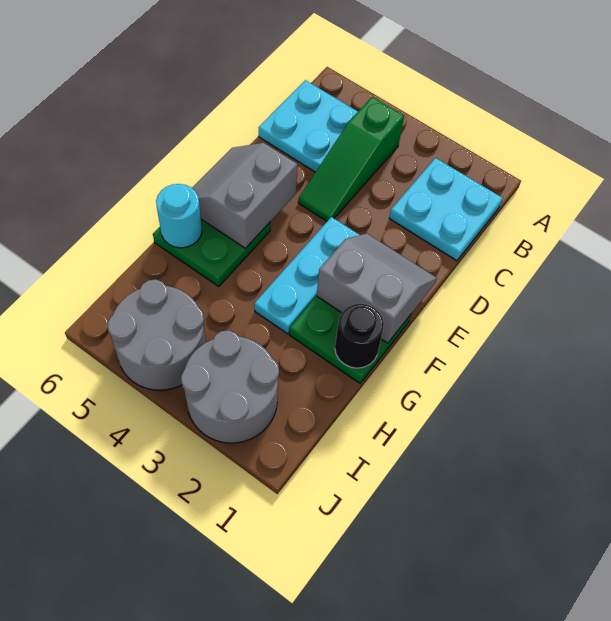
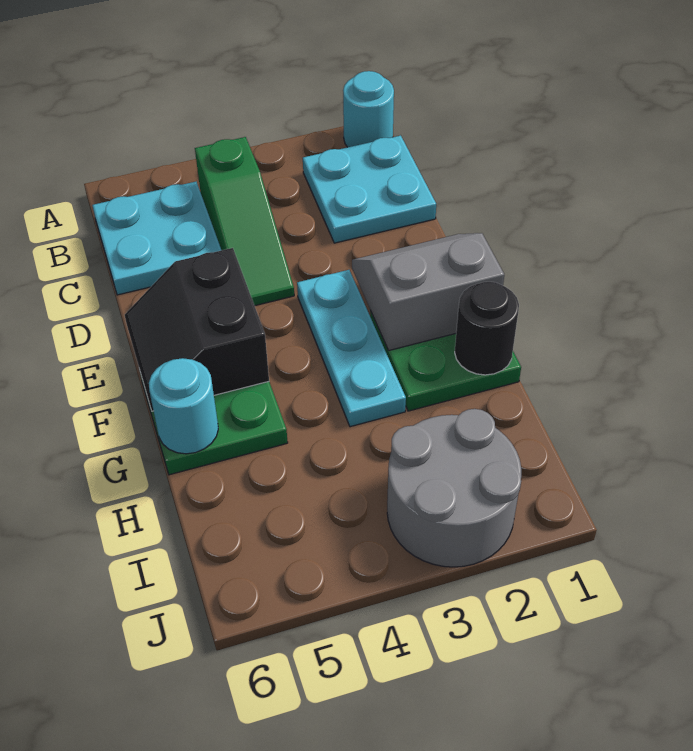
none -> cyan round brick A1 level 1
grey slope E5:F6 level 2 top 5 -> black slope E5:F6 level 2 top 5
grey round brick I4:J5 level 1 -> none

